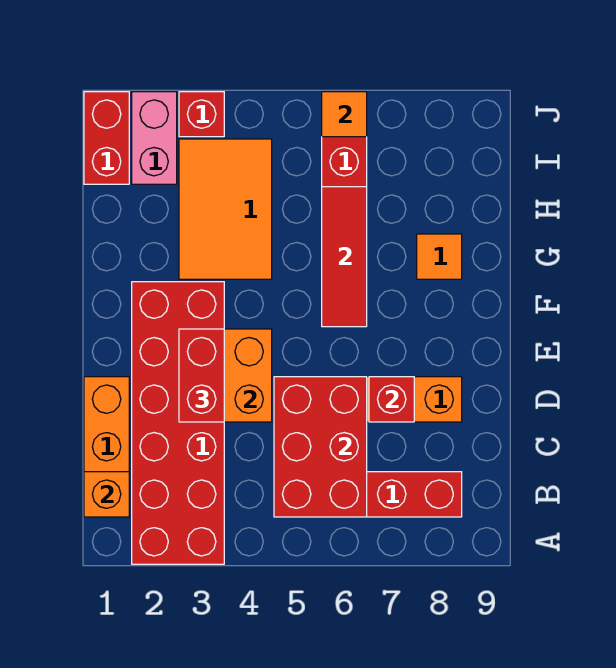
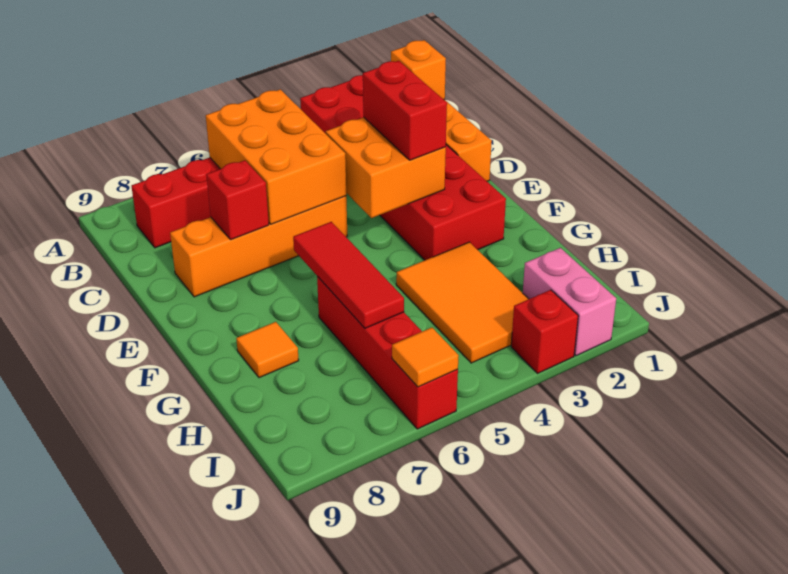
red brick B5:D6 level 2 -> orange brick B5:D6 level 2
red brick I1:J1 level 1 -> none

